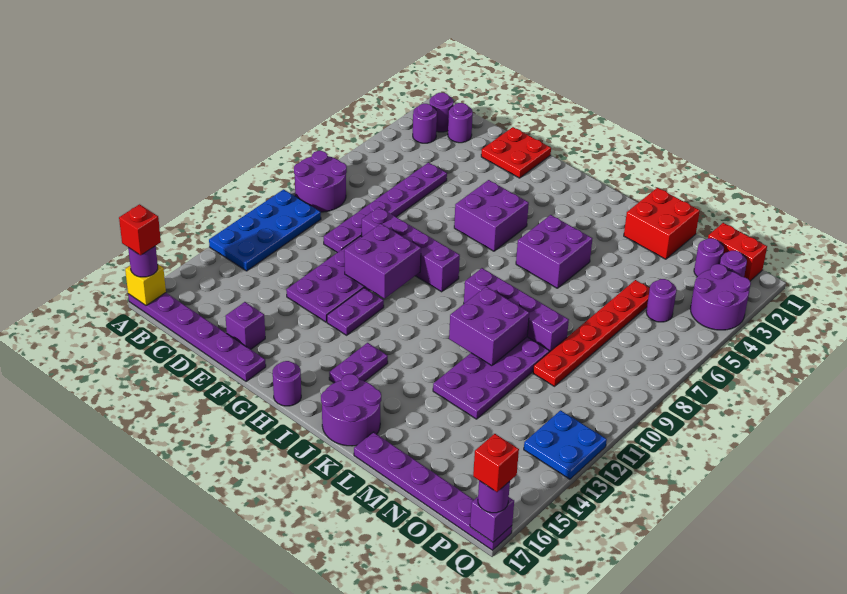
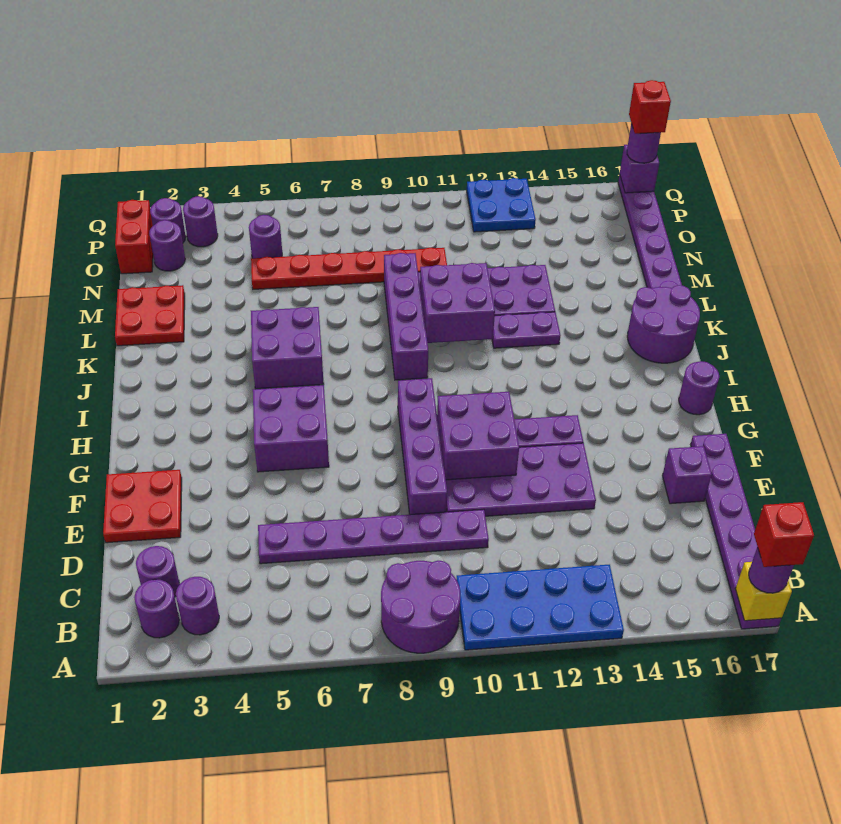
purple plate I14:I15 level 1 -> purple plate K12:K13 level 1
red brick L1:M2 level 1 -> red plate L1:M2 level 1
purple round brick P3:Q4 level 1 -> purple round brick P3 level 1

